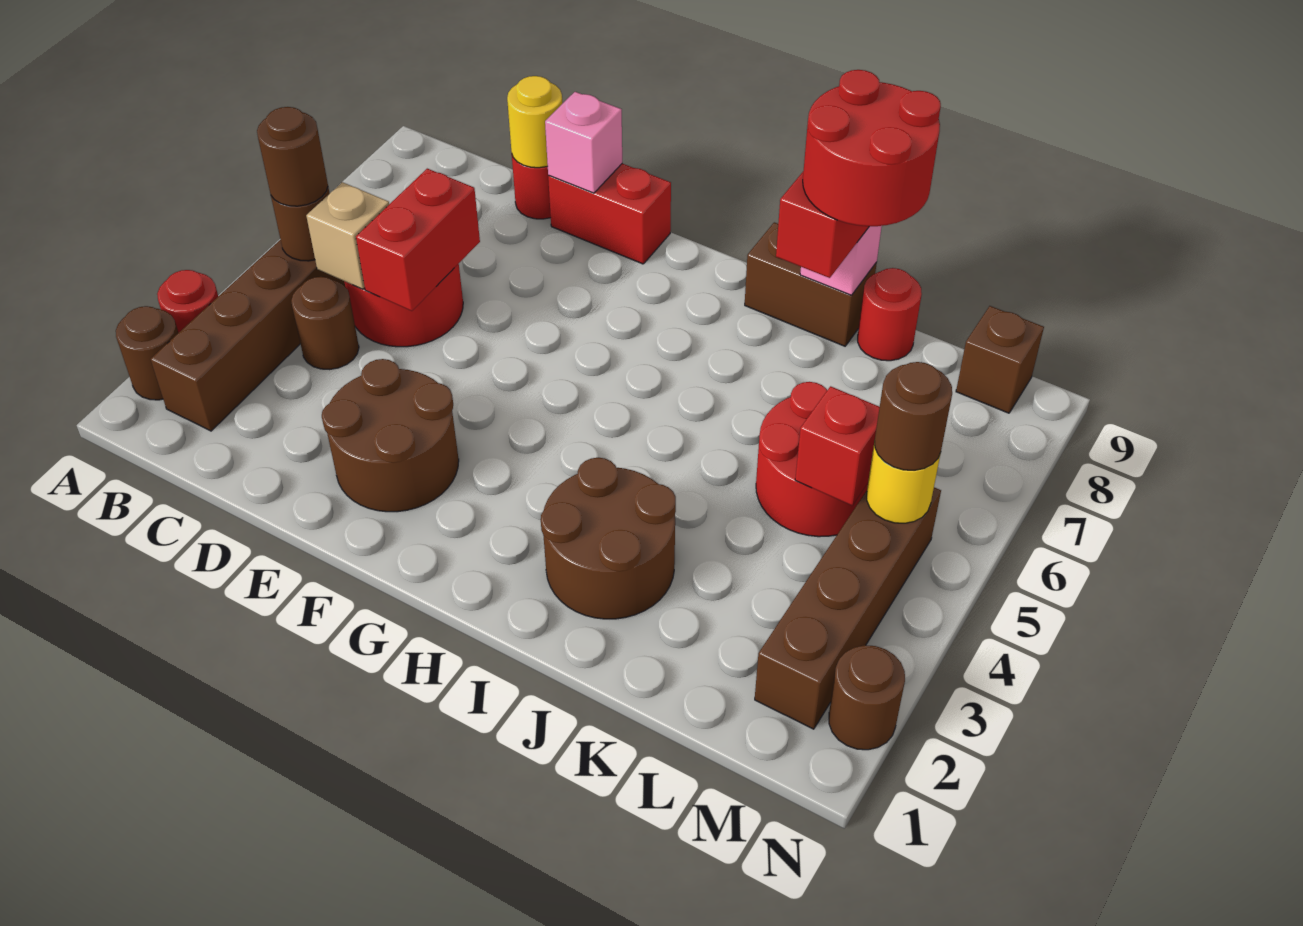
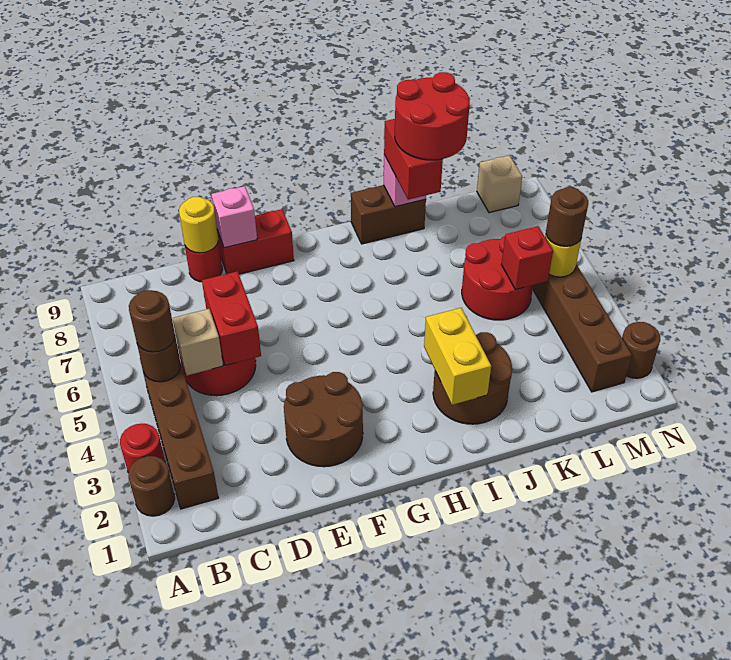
brown round brick C4 level 1 -> none
none -> yellow brick I2:I3 level 2
red round brick K9 level 1 -> none
brown brick M9 level 1 -> tan brick M9 level 1

